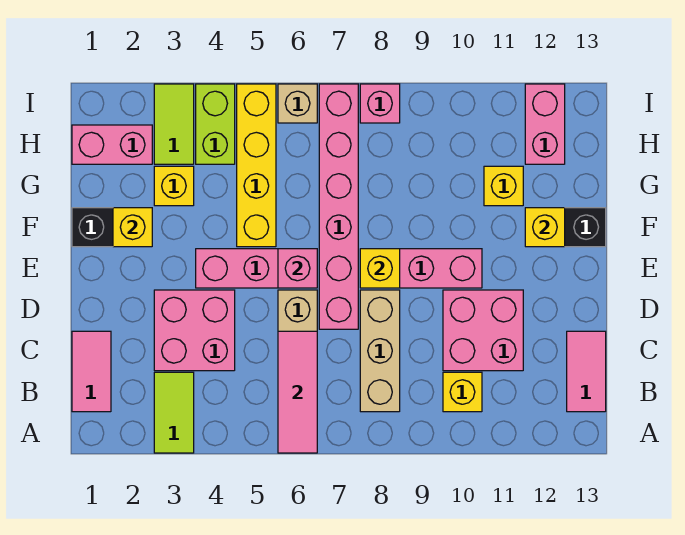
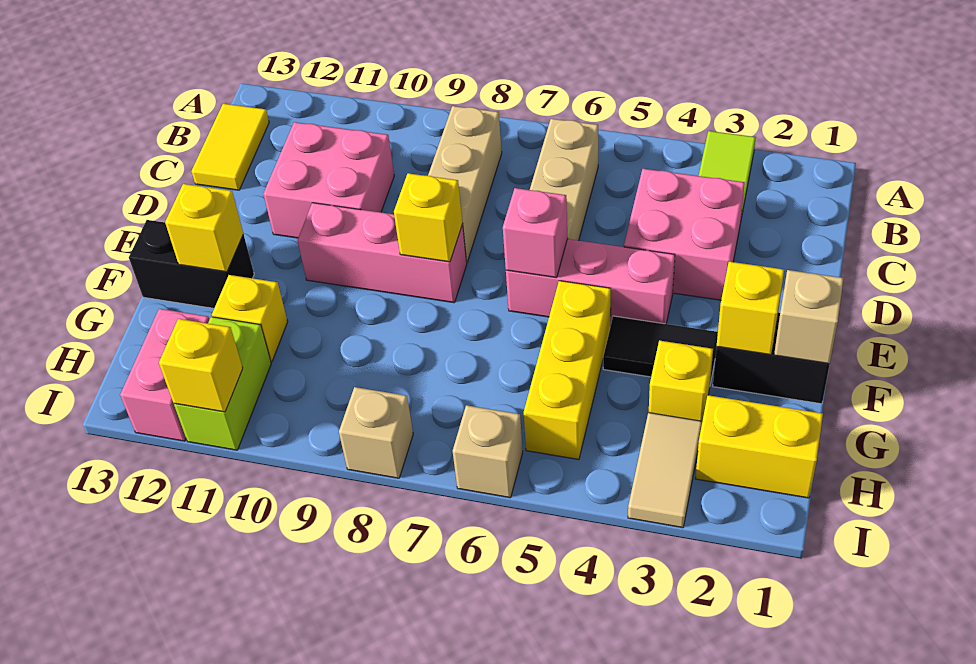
pink tile A6:C6 level 2 -> none
pink tile B1:C1 level 1 -> none
yellow brick B10 level 1 -> yellow brick I11 level 2
pink tile B13:C13 level 1 -> yellow tile B13:C13 level 1
pink brick D7:I7 level 1 -> none
none -> tan brick F1 level 2
none -> black tile F3:F4 level 1
yellow brick F5:I5 level 1 -> yellow brick F5:H5 level 1
pink brick H1:H2 level 1 -> yellow brick H1:H2 level 1
lime tile H3:I3 level 1 -> tan tile H3:I3 level 1
lime brick H4:I4 level 1 -> lime brick H11:I11 level 1
pink brick I8 level 1 -> tan brick I8 level 1

